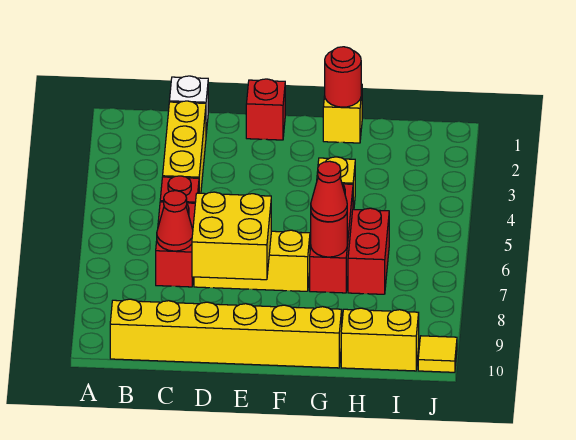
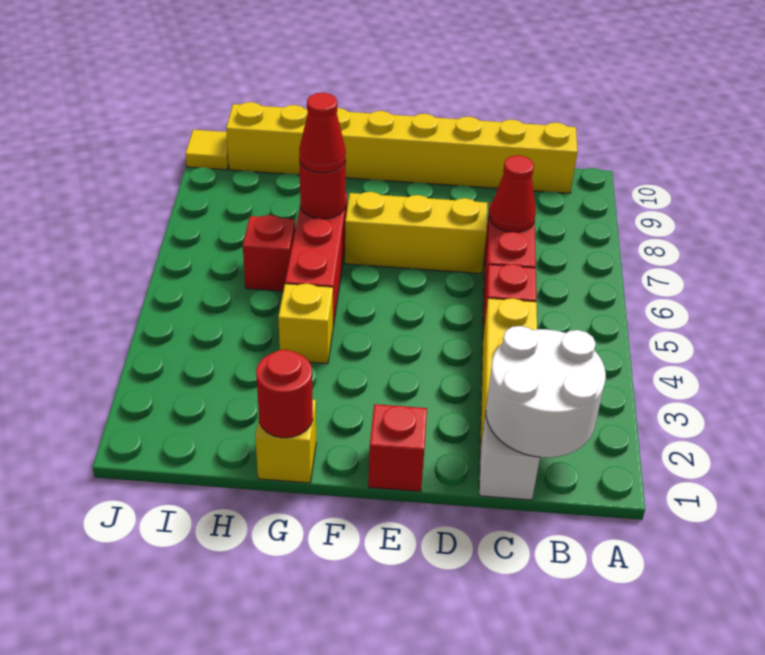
none -> white round brick B1:C2 level 2
yellow brick D7:E8 level 2 -> none
red brick H6:H7 level 1 -> red brick H6 level 1

